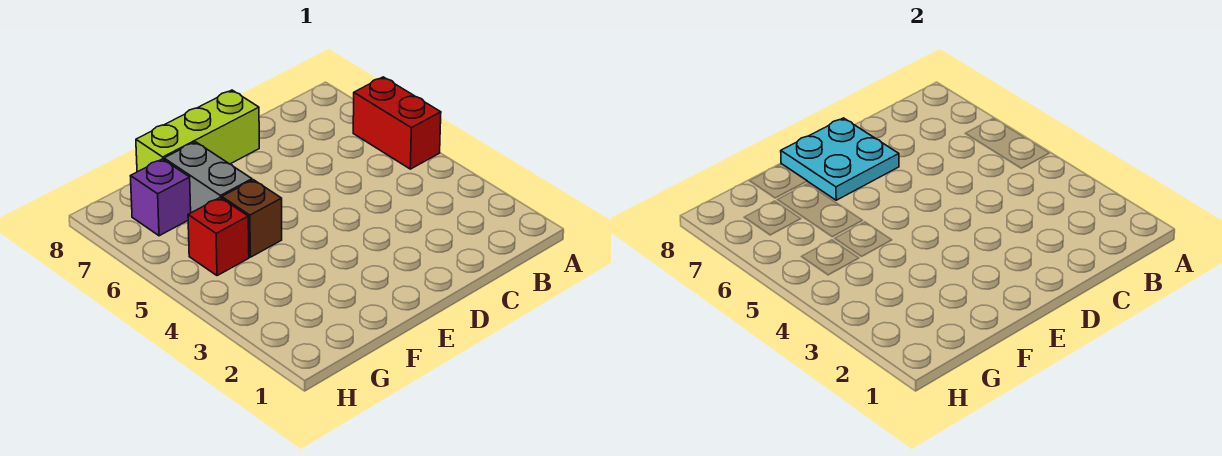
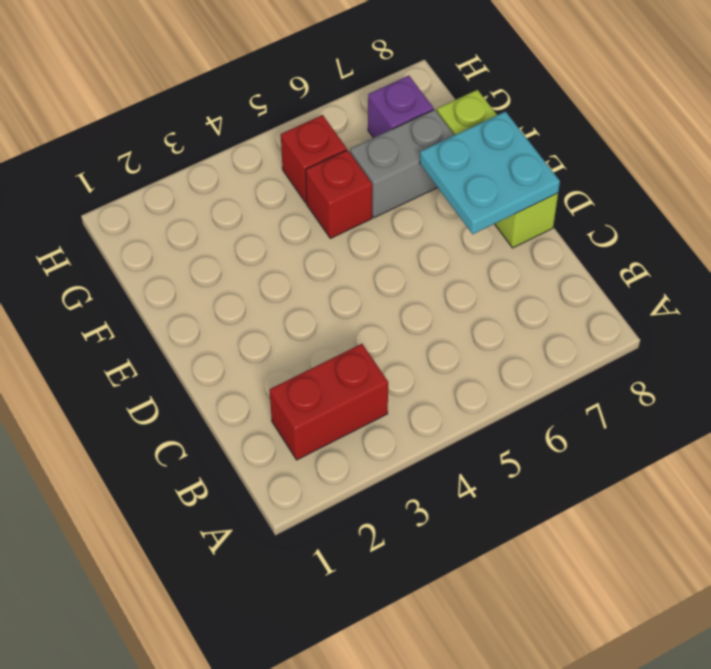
red brick A5:A6 level 1 -> red brick B2:B3 level 1
brown brick F5 level 1 -> red brick F5 level 1

